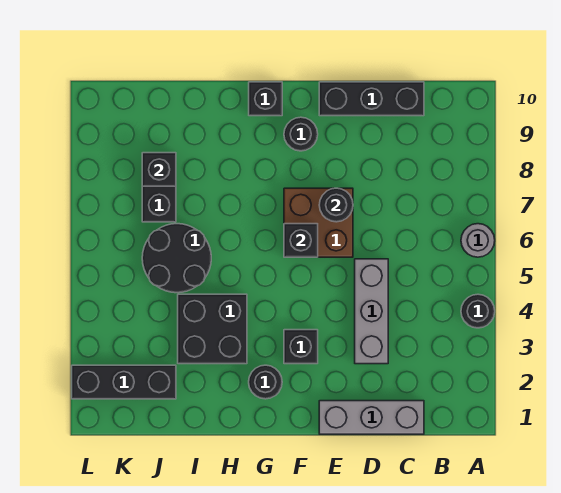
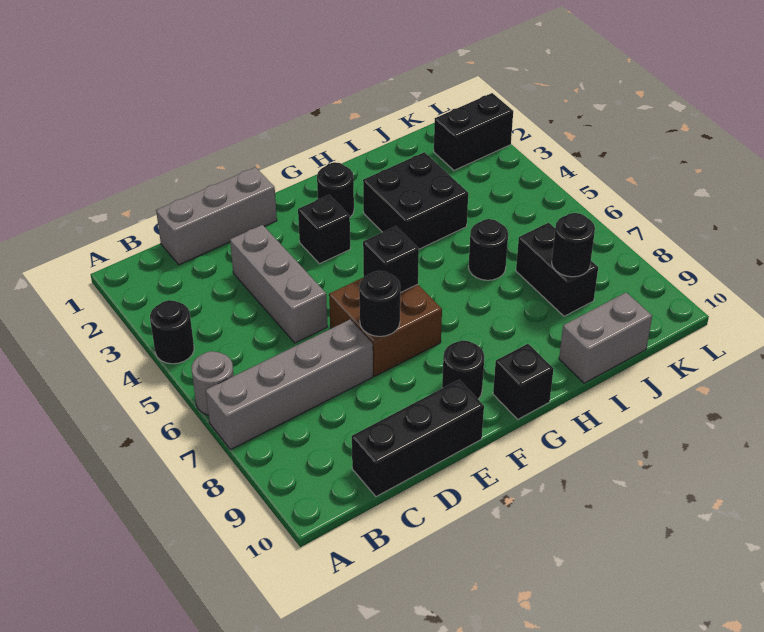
none -> grey brick A7:D7 level 1
black round brick I5:J6 level 1 -> black round brick I6 level 1
none -> grey brick I10:J10 level 1
black brick J2:L2 level 1 -> black brick K2:L2 level 1
black brick J8 level 2 -> black round brick J8 level 2

